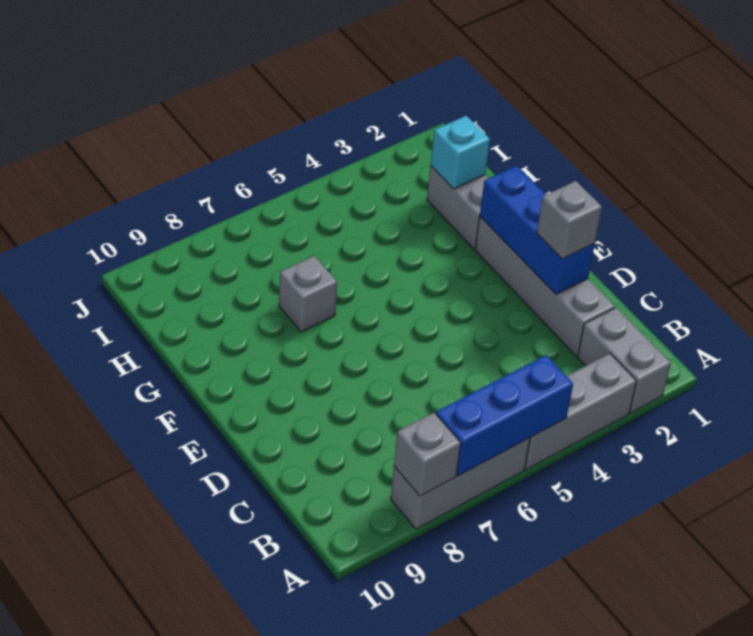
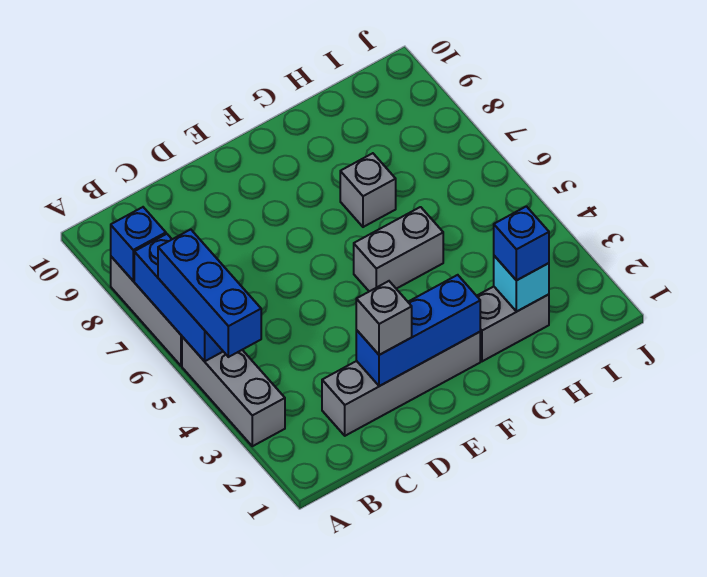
grey brick A2:B2 level 1 -> grey brick F5:G5 level 1
none -> blue brick A4:A6 level 3
grey brick A8 level 2 -> blue brick A8 level 2
none -> blue brick H2 level 3

